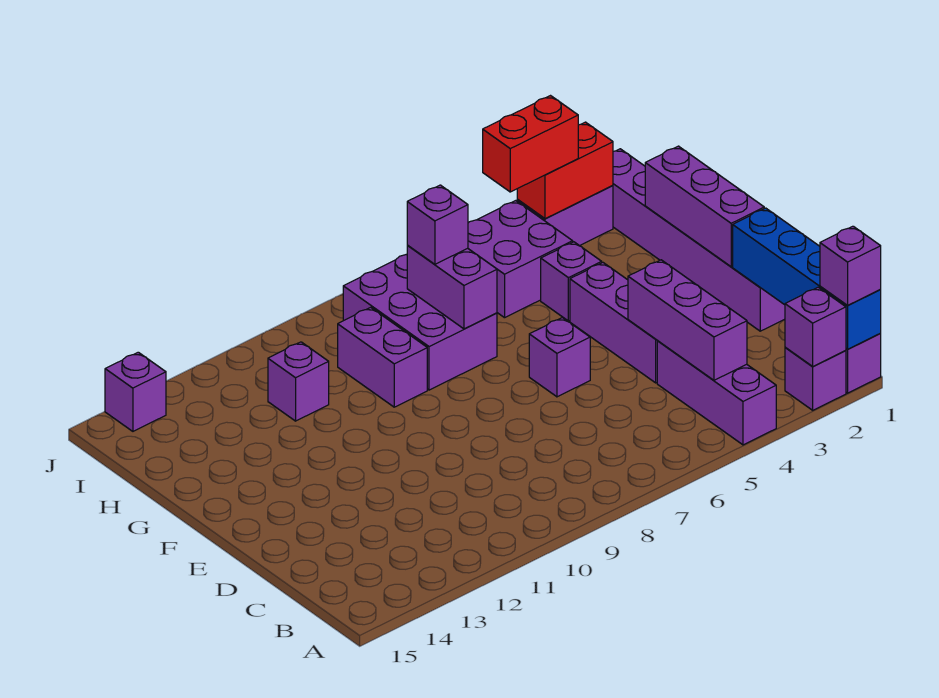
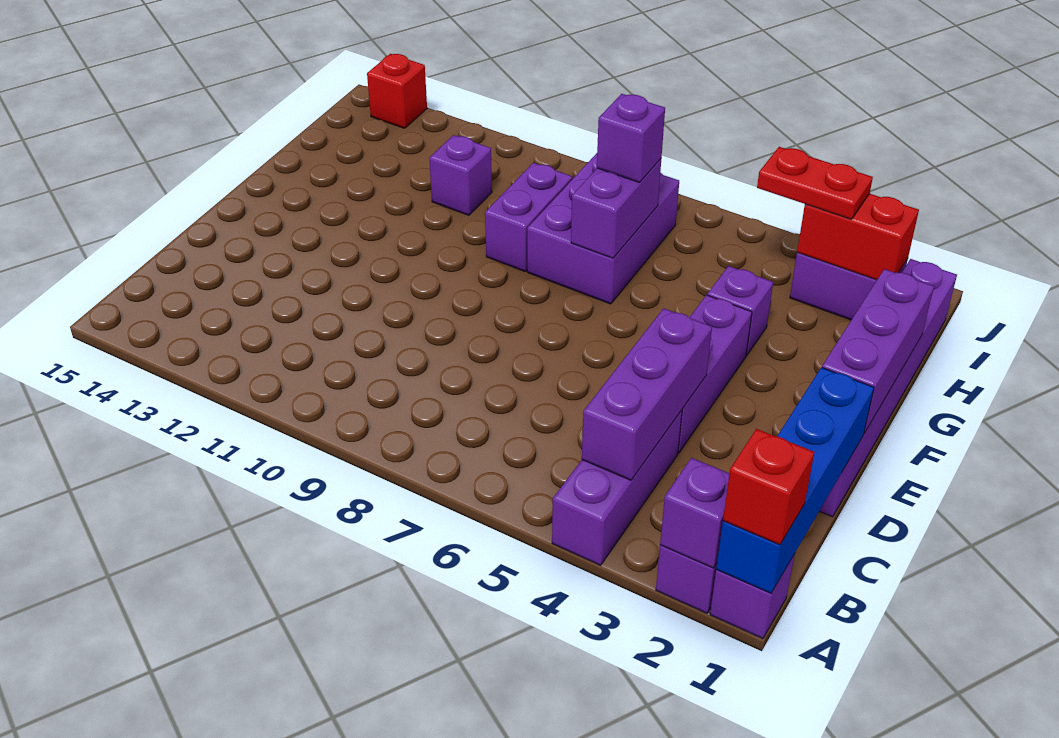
purple brick A1 level 3 -> red brick A1 level 3
purple brick E6 level 1 -> none
purple brick H4:I5 level 1 -> none
red brick I3:I4 level 3 -> red plate I3:I4 level 3
purple brick J14 level 1 -> red brick J14 level 1

